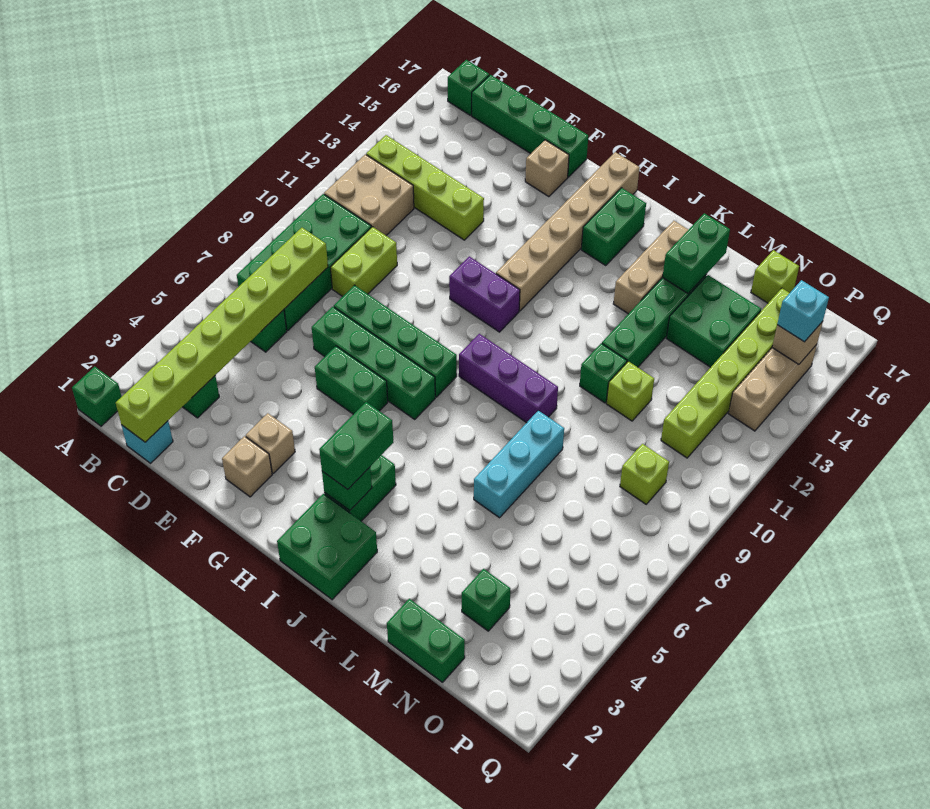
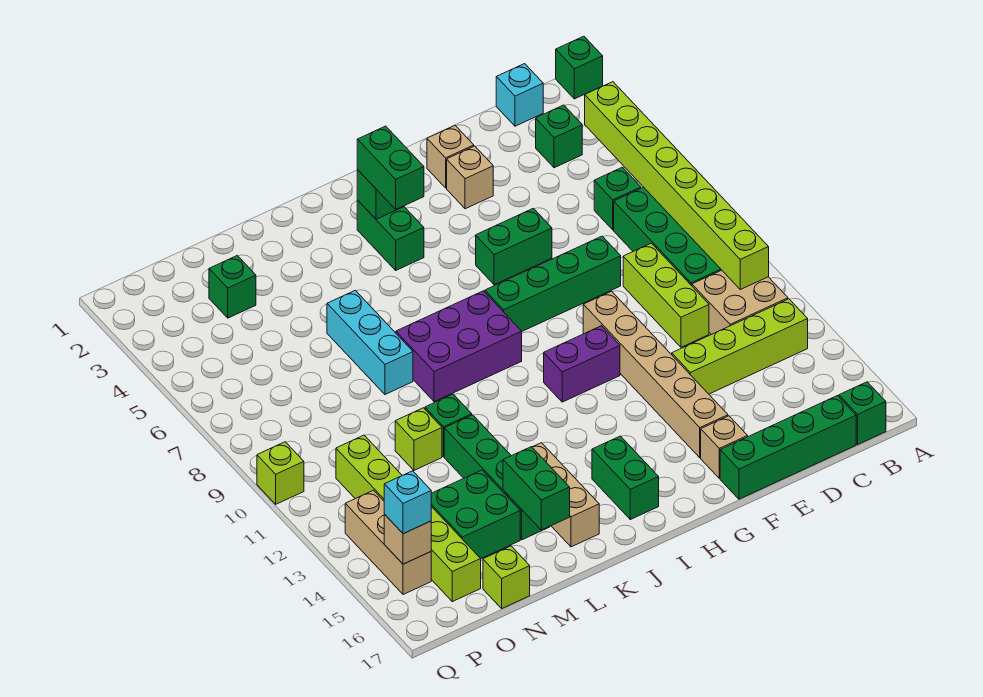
lime brick C1:C8 level 2 -> lime brick B4:B11 level 2
lime brick D9:D10 level 1 -> lime brick D9:D11 level 1
green brick E7:H7 level 1 -> none
tan brick H12:H17 level 1 -> tan brick F10:F15 level 1
green brick I1:J2 level 1 -> none
purple brick I9:K9 level 1 -> purple brick I8:K9 level 1
green brick M1:N1 level 1 -> none
lime brick O9 level 1 -> lime brick Q10 level 1

